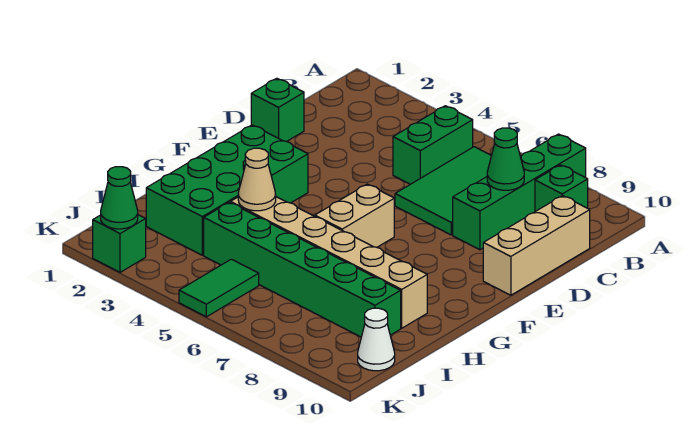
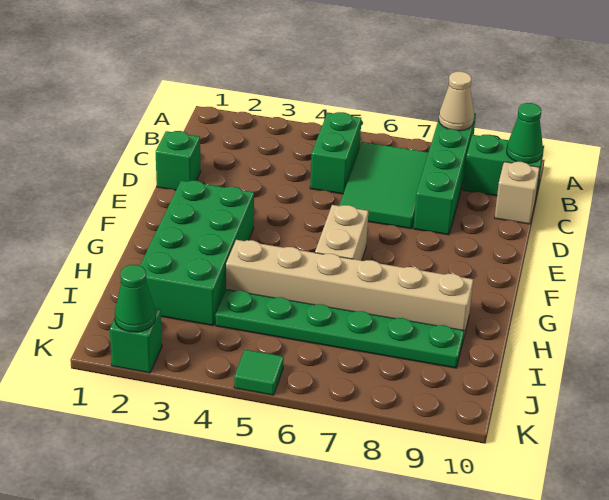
green brick B9 level 1 -> green brick B9:B10 level 1
green cone C8 level 2 -> green cone B10 level 2
tan brick C10:E10 level 1 -> tan brick C10 level 1
tan cone H4 level 2 -> tan cone A8 level 2
green brick I4:I9 level 1 -> green plate I4:I9 level 1
green tile J5:K5 level 1 -> green tile K5 level 1
white cone J10 level 1 -> none

